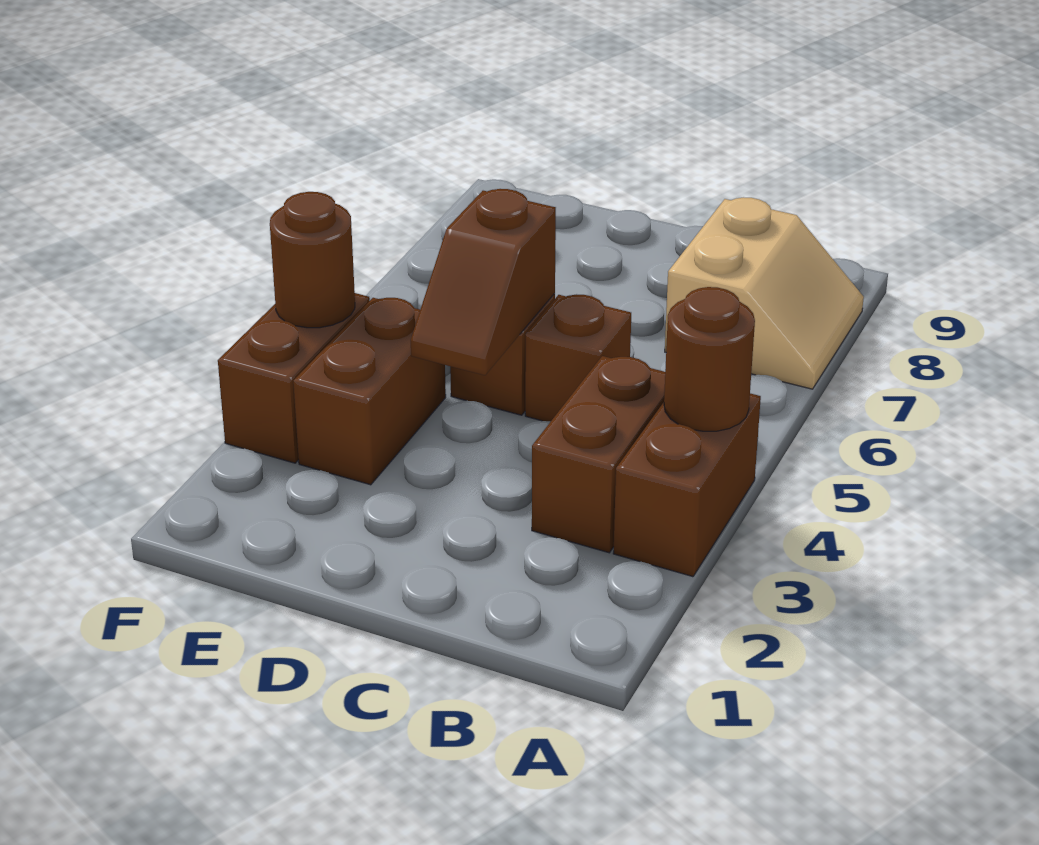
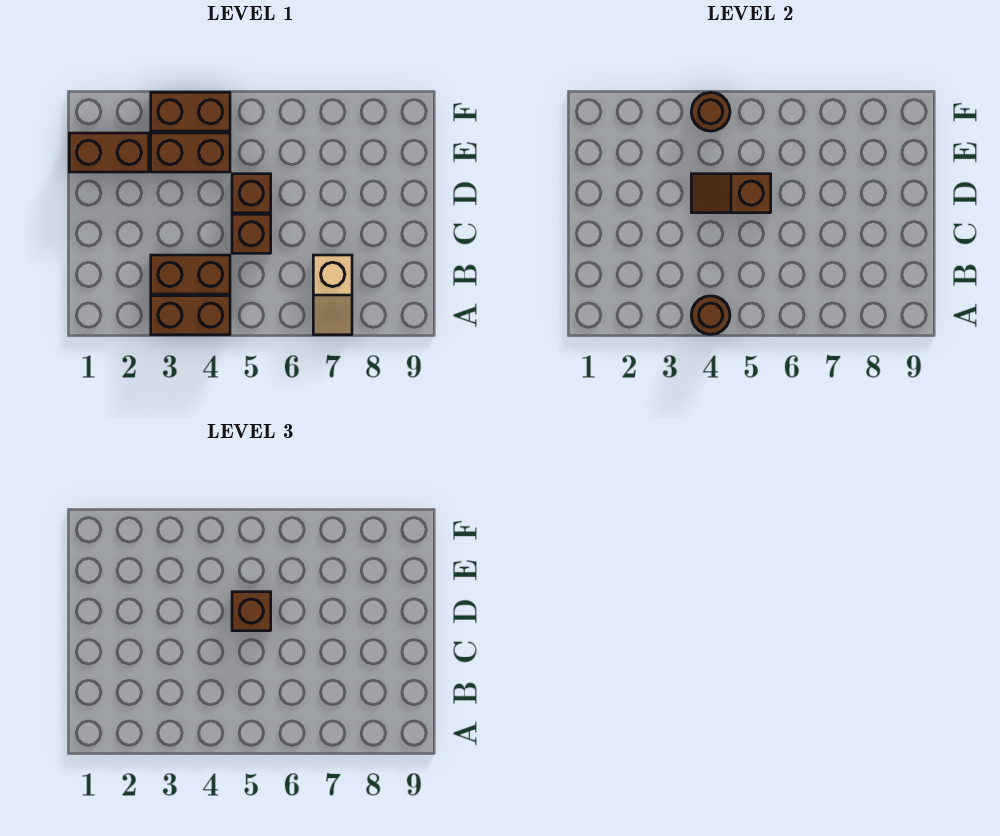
tan slope A7:B8 level 1 top B -> tan slope A7:B7 level 1 top B
none -> brown brick D5 level 3
none -> brown brick E1:E2 level 1

